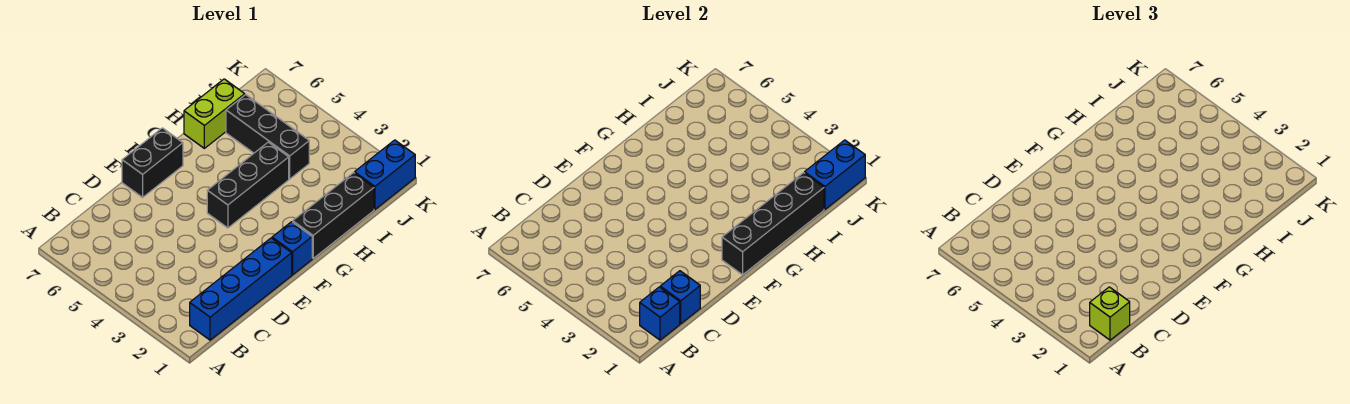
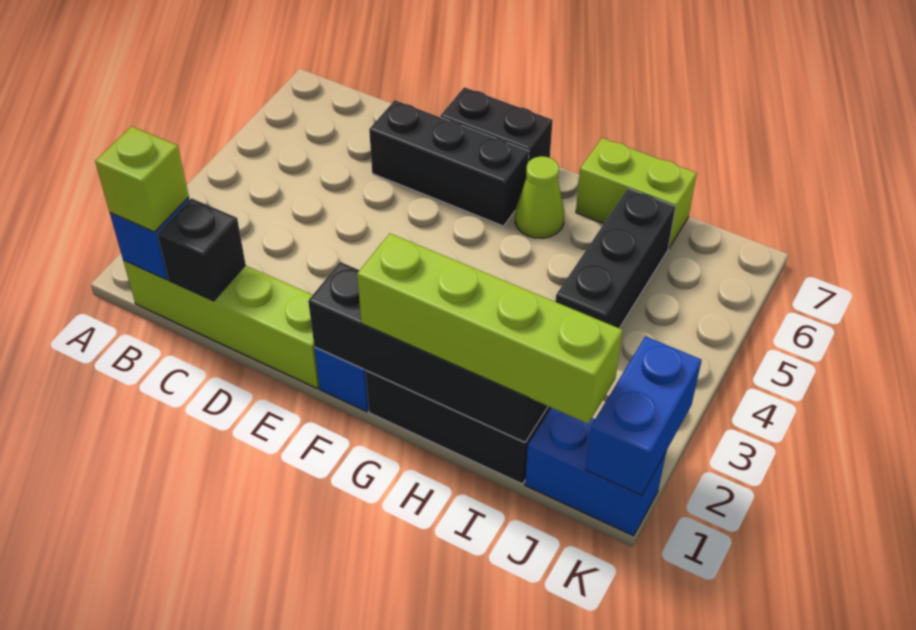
blue brick B1:E1 level 1 -> lime brick B1:E1 level 1
blue brick C1 level 2 -> black brick C1 level 2
black brick F4:H4 level 1 -> black brick D6:F6 level 1
none -> lime brick G1:J1 level 3
none -> lime cone G6 level 1
blue brick J1:K1 level 2 -> blue brick K1:K2 level 2

